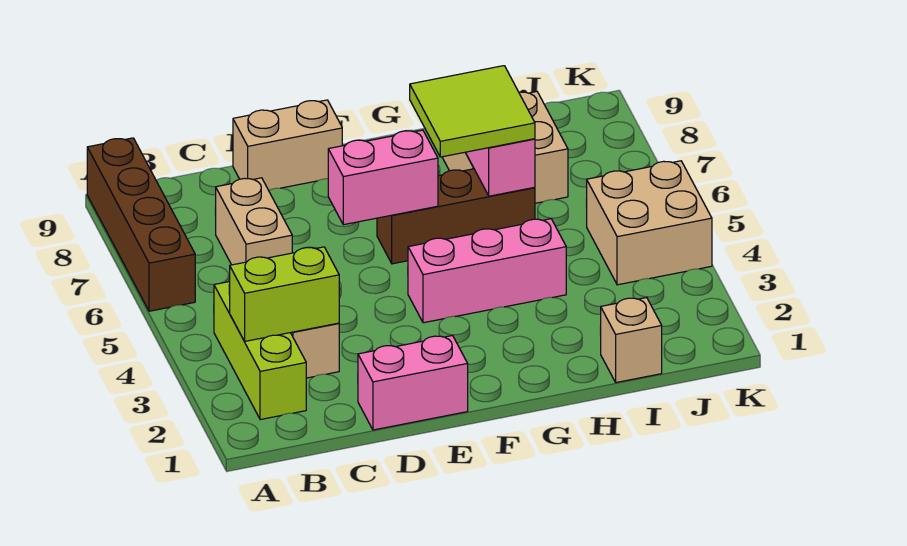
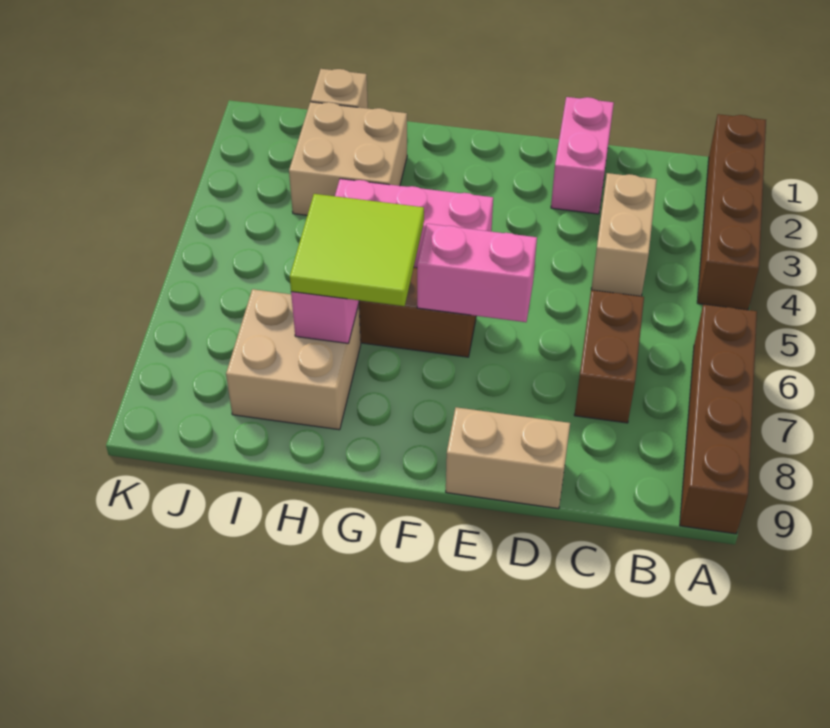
none -> brown brick A1:A4 level 1
lime brick B2:B4 level 1 -> none
lime brick B3:C3 level 2 -> none
tan brick C6:C7 level 1 -> brown brick C6:C7 level 1
pink brick D1:E1 level 1 -> pink brick D1:D2 level 1
tan brick J4:K5 level 1 -> tan brick H2:I3 level 1

